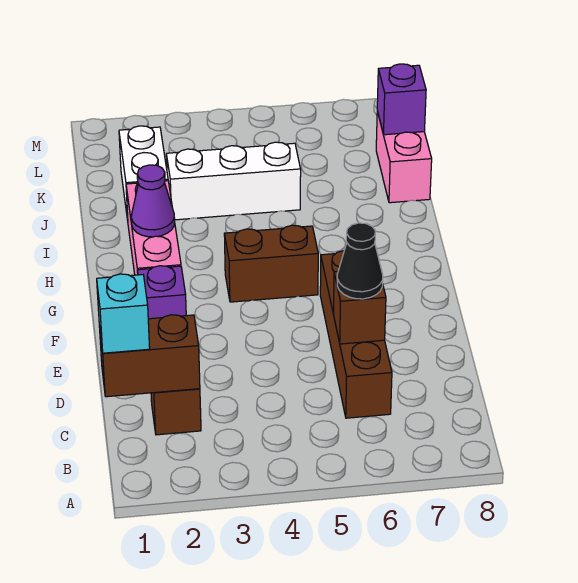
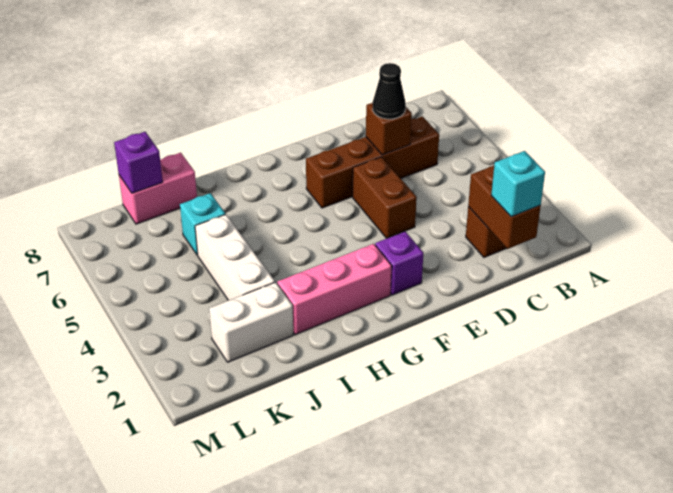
brown brick G4:G5 level 1 -> brown brick E4:E5 level 1
purple cone H2 level 2 -> none
none -> cyan brick J6 level 1

